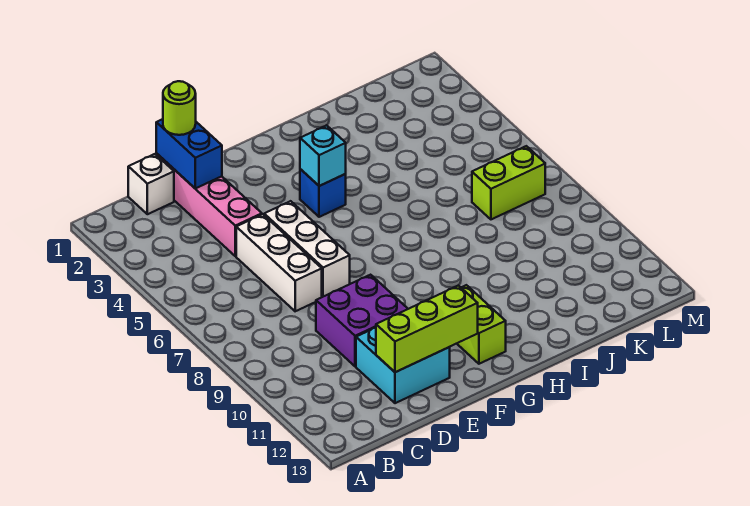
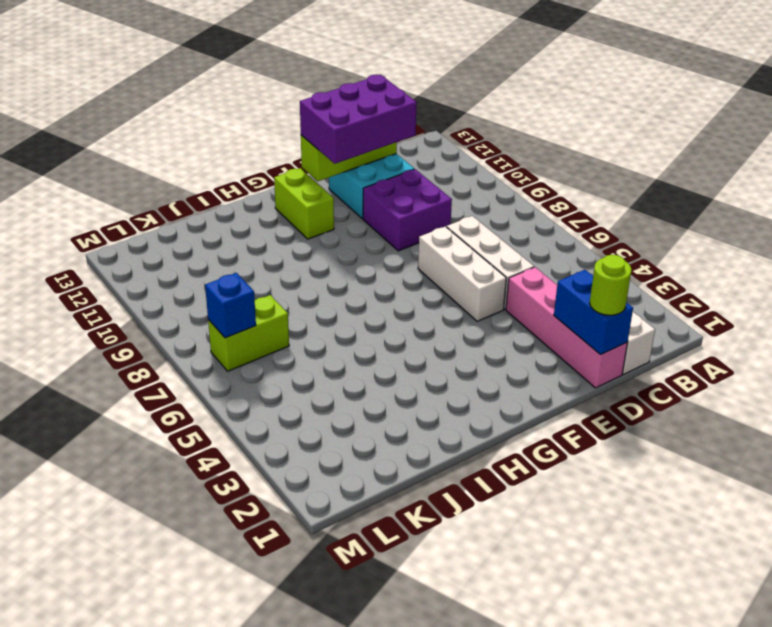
none -> purple brick D11:F12 level 3
blue brick G4 level 1 -> blue brick L7 level 2
cyan brick G4 level 2 -> none

